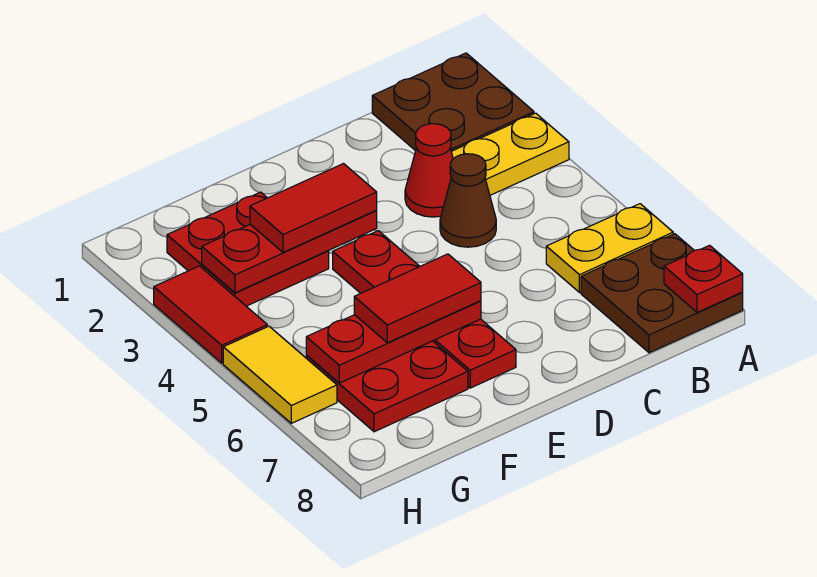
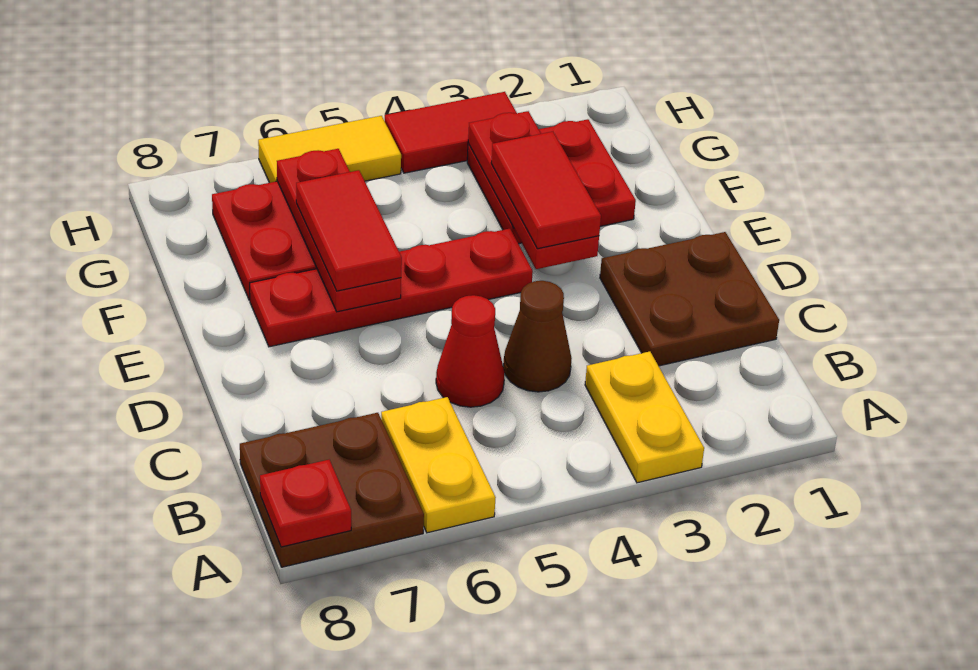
brown plate A1:B2 level 1 -> brown plate C1:D2 level 1
red cone C3 level 1 -> red cone C5 level 1

